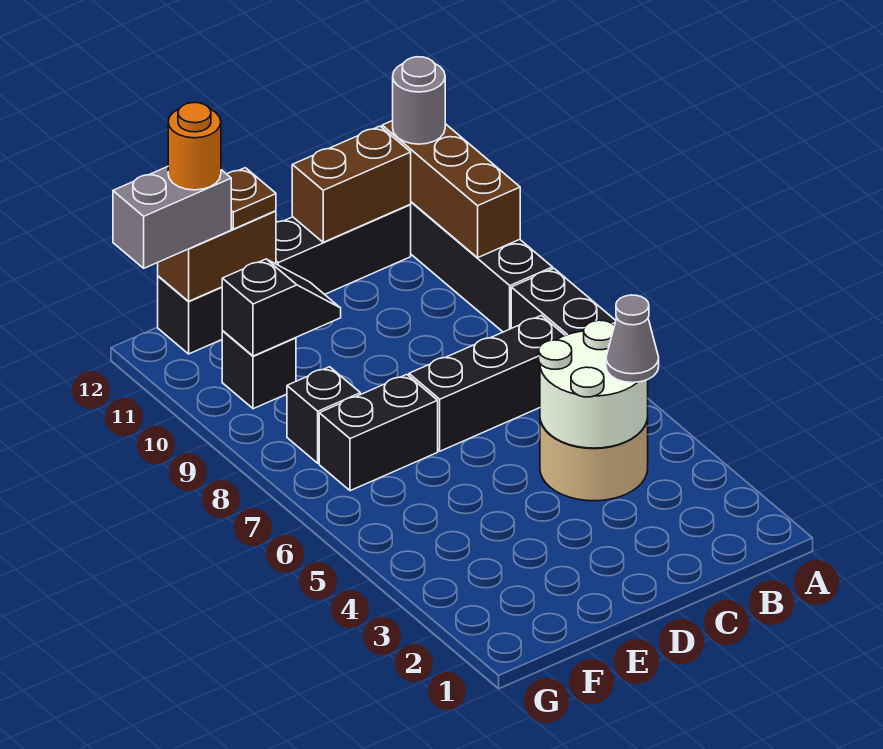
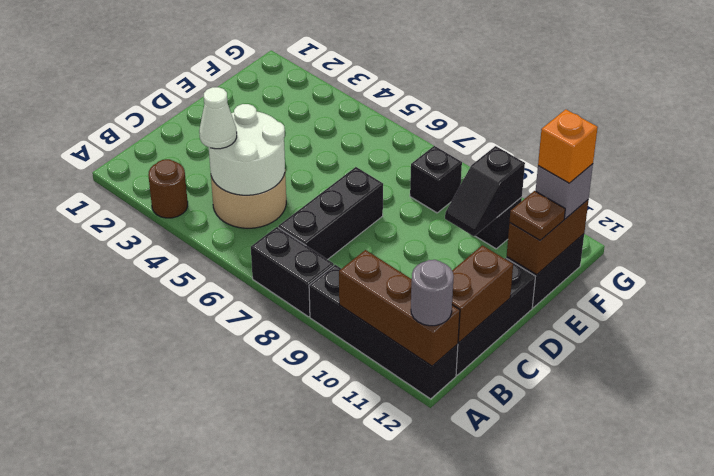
none -> brown round brick A3 level 1
grey cone B4 level 3 -> white cone B4 level 3
black brick E7:F7 level 1 -> none
grey brick F12:G12 level 3 -> grey brick F12 level 3
orange round brick F12 level 4 -> orange brick F12 level 4

